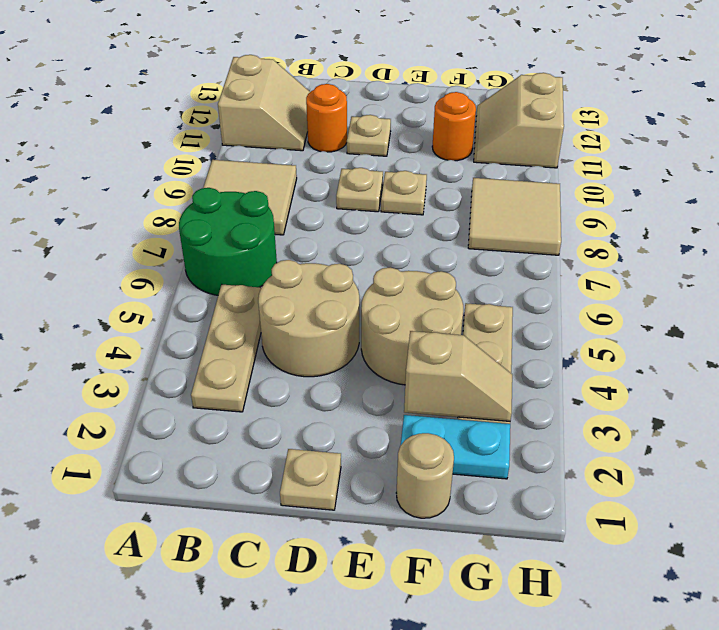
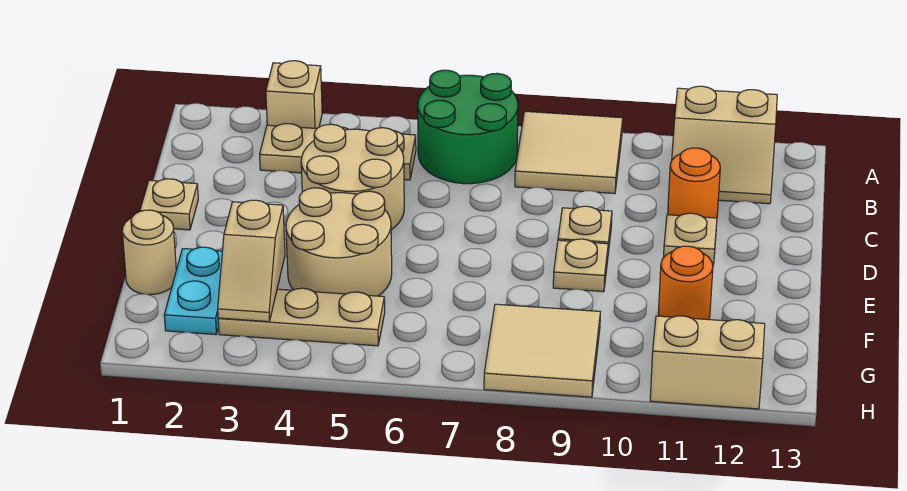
none -> tan brick A3 level 1

